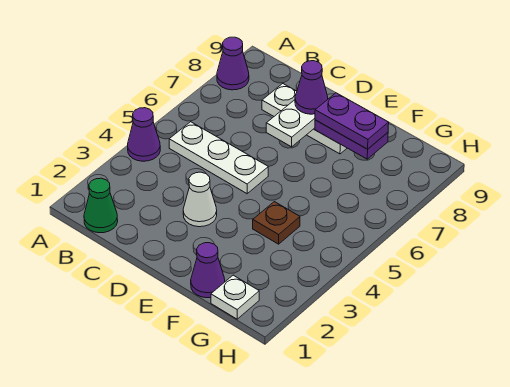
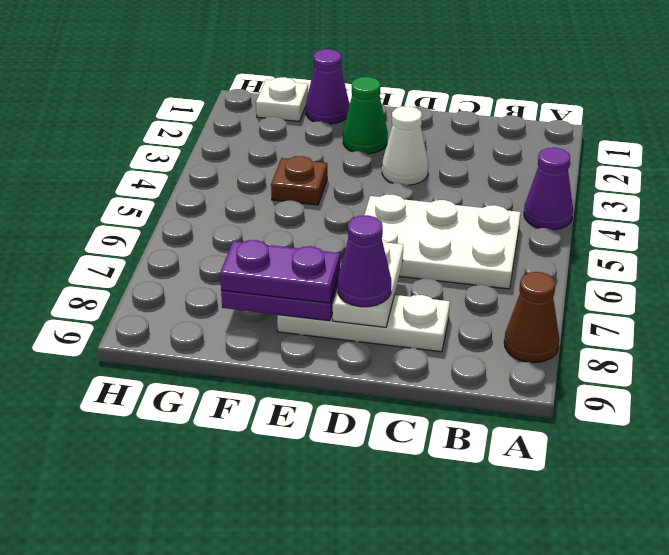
purple cone A8 level 1 -> brown cone A8 level 1
green cone B1 level 1 -> green cone E2 level 1
white plate B5:D5 level 1 -> white plate B5:D6 level 1

